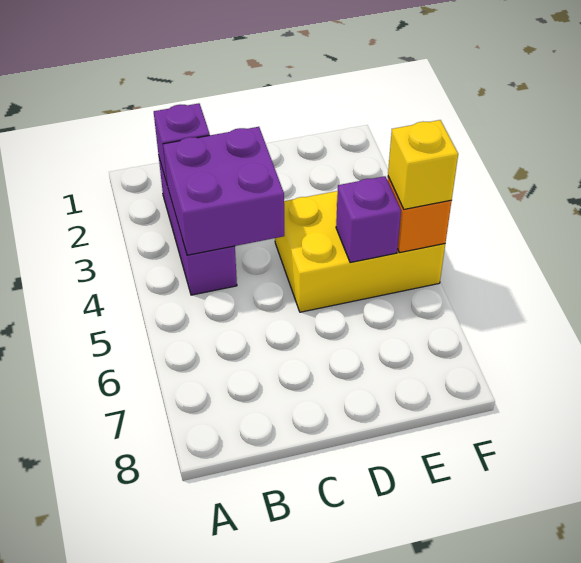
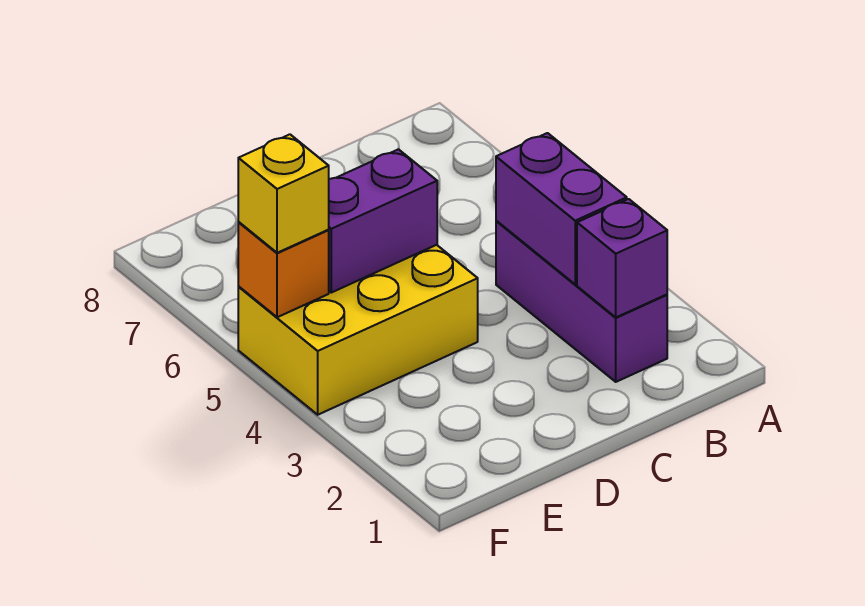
purple brick B3:C4 level 2 -> purple brick B3:B4 level 2
purple brick E5 level 2 -> purple brick D5:E5 level 2

